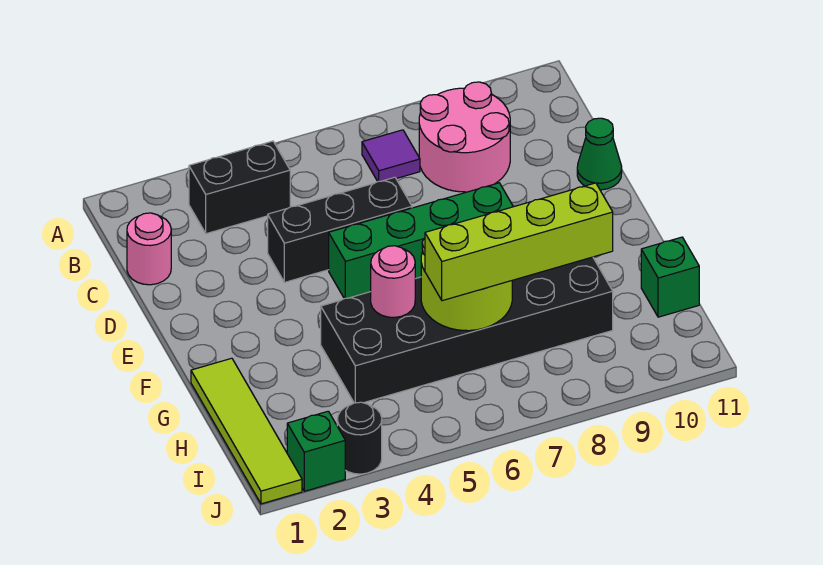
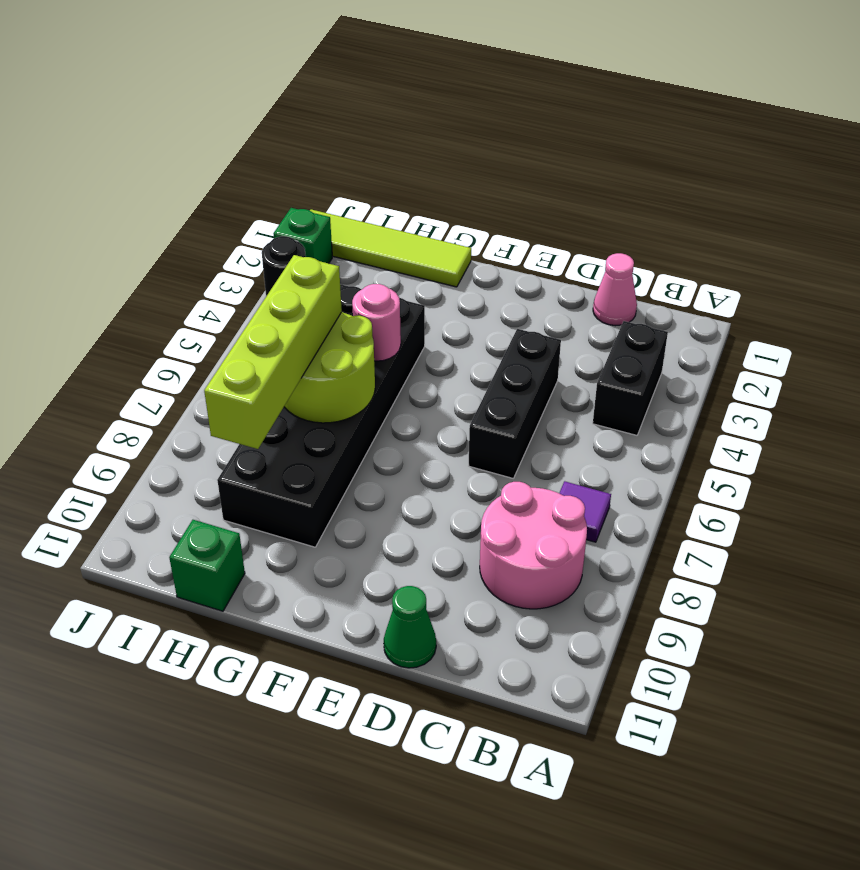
pink round brick C1 level 1 -> pink cone C1 level 1
green brick E5:E8 level 1 -> none

